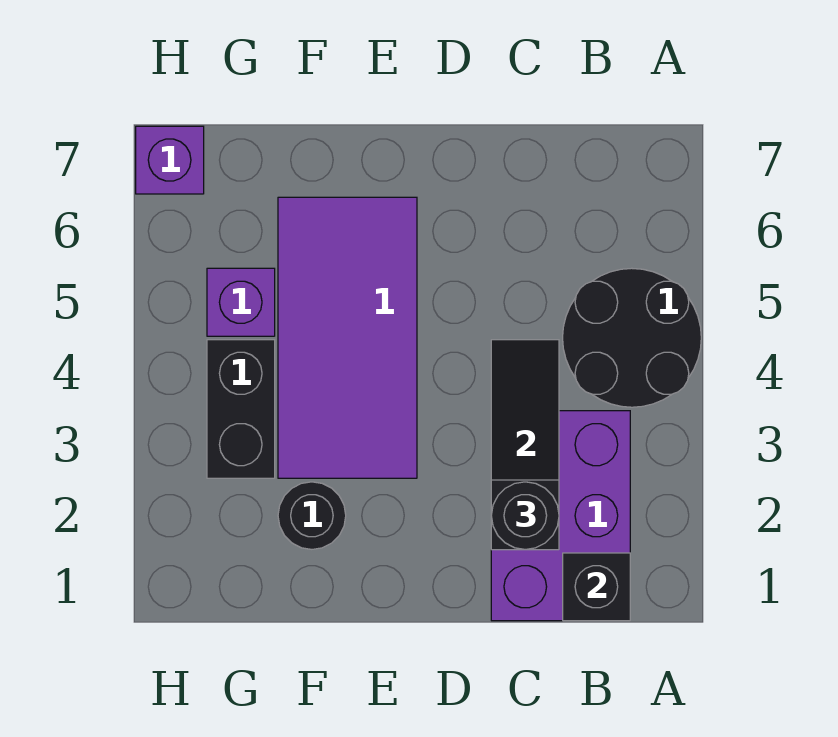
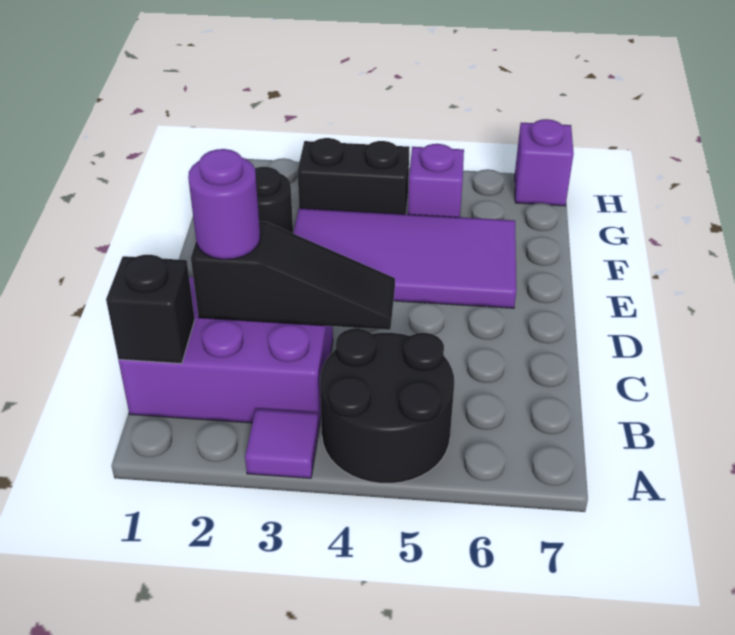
none -> purple tile A3 level 1
black round brick C2 level 3 -> purple round brick C2 level 3

